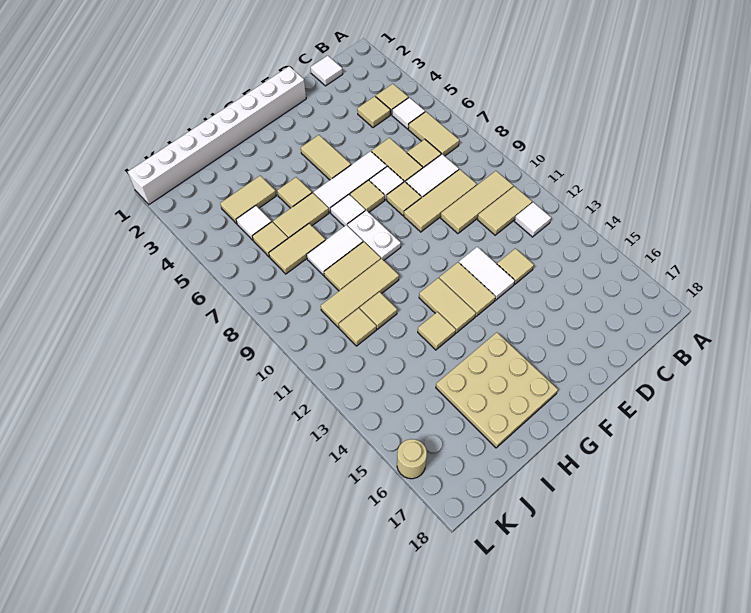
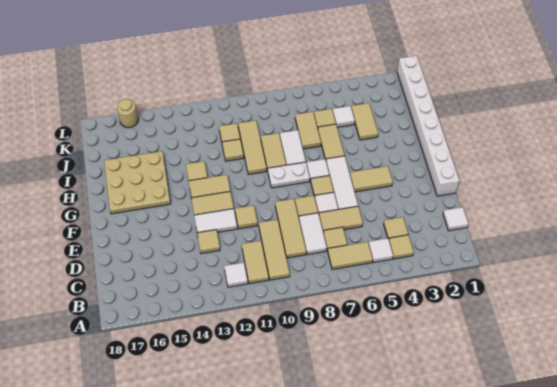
tan tile H5 level 1 -> tan tile E11 level 1

